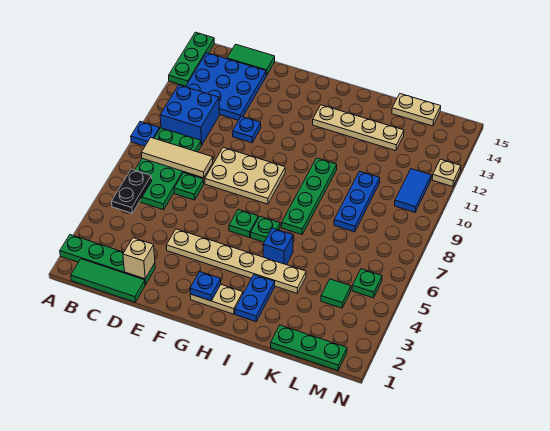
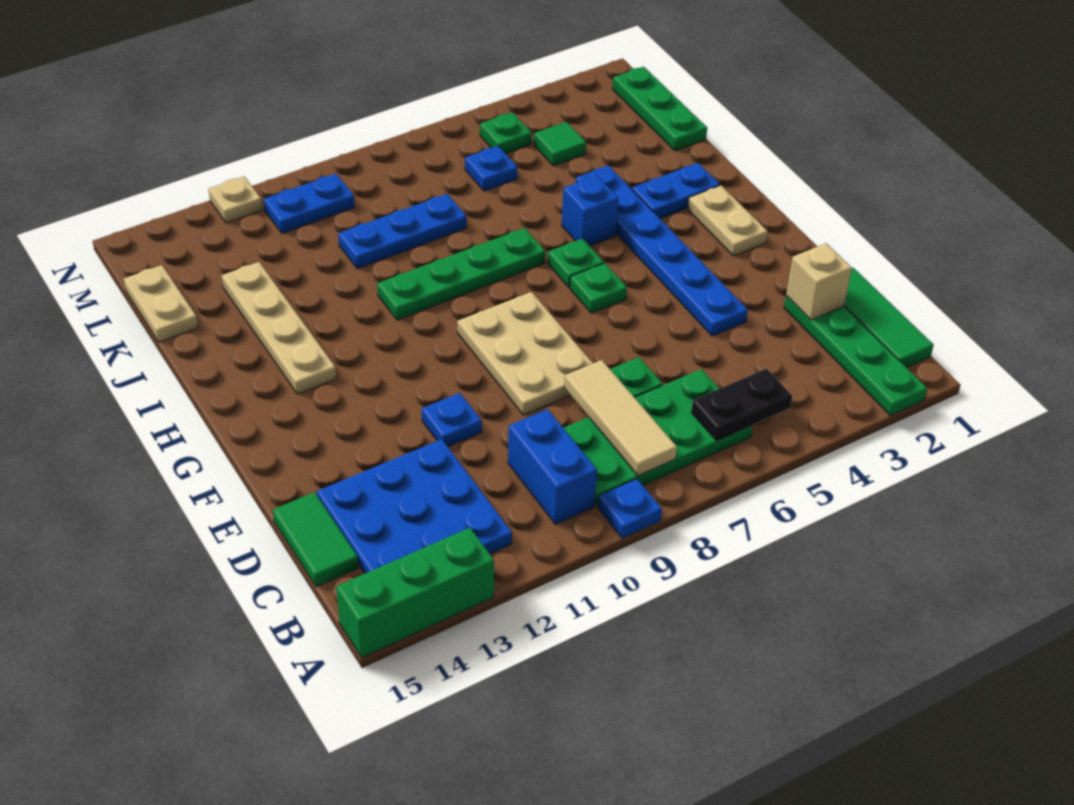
green plate A13:A15 level 1 -> green brick A13:A15 level 1
blue brick B10:C11 level 1 -> blue brick B10:C10 level 1
tan plate E4:J4 level 1 -> blue plate E4:J4 level 1
blue plate G2 level 2 -> blue plate L6 level 1
blue tile M10:M11 level 1 -> blue plate M10:M11 level 1

